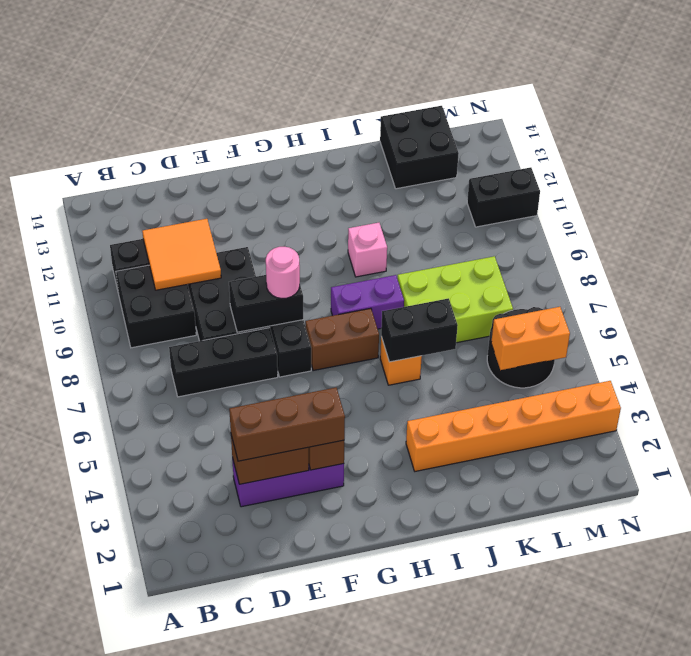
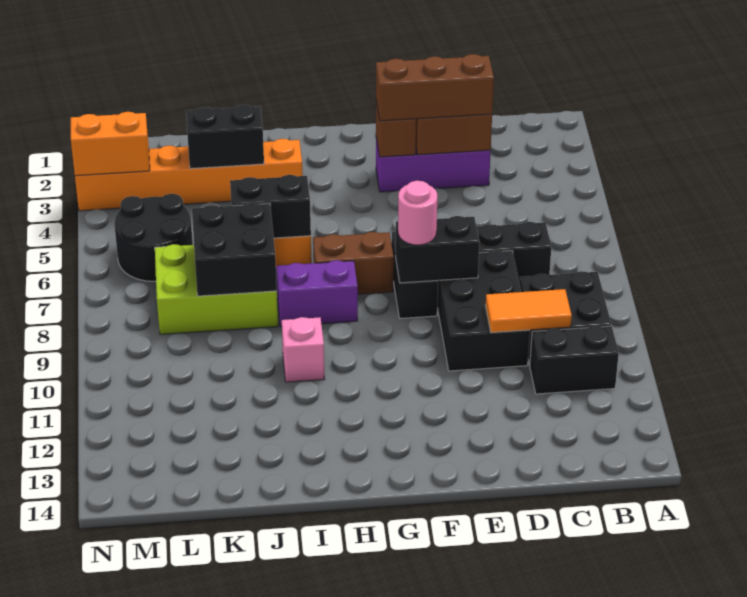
orange tile C10:D11 level 2 -> orange tile C10:D10 level 2
black brick K13:L14 level 1 -> black brick J7:K8 level 2
orange brick L5:M5 level 2 -> orange brick M3:N3 level 2
black brick M11:N11 level 1 -> black brick J3:K3 level 2

